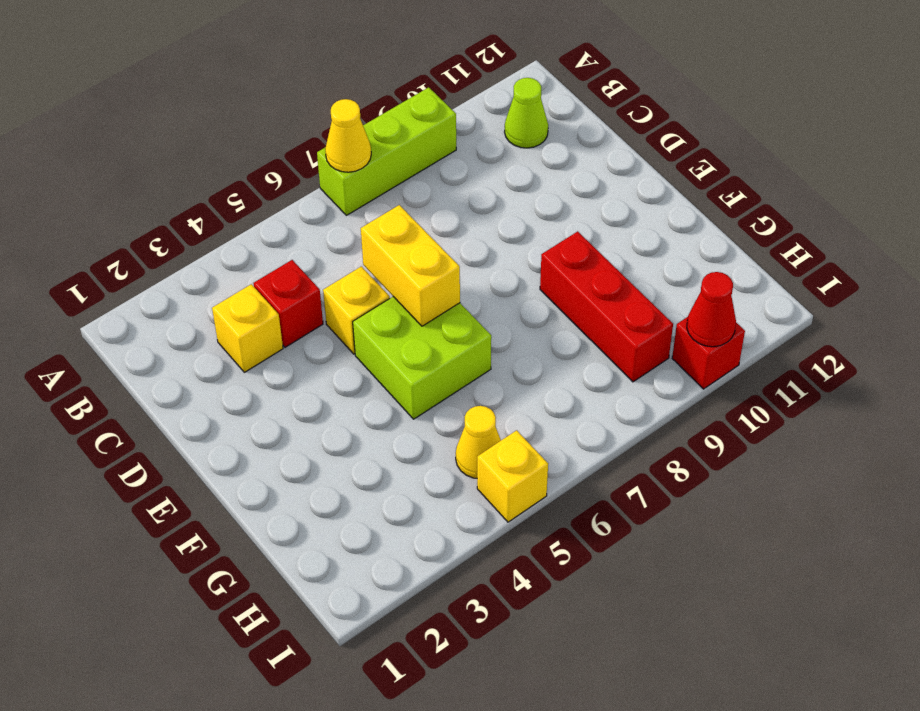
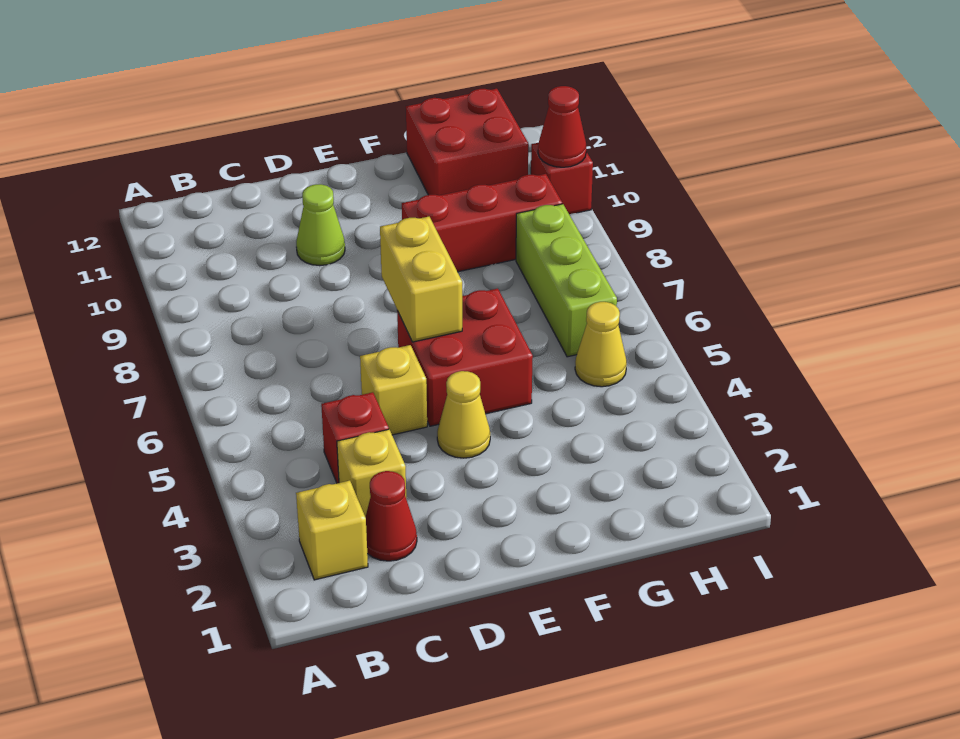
lime brick A7:A9 level 1 -> lime brick H6:H8 level 1
yellow cone A7 level 2 -> yellow cone E4 level 1
lime cone B11 level 1 -> lime cone D10 level 1
none -> red cone C2 level 1
yellow brick D6:E6 level 2 -> yellow brick E6:E7 level 2
lime brick E5:F6 level 1 -> red brick E5:F6 level 1
none -> red brick G11:H12 level 1
yellow brick I5 level 1 -> yellow brick B2 level 1

